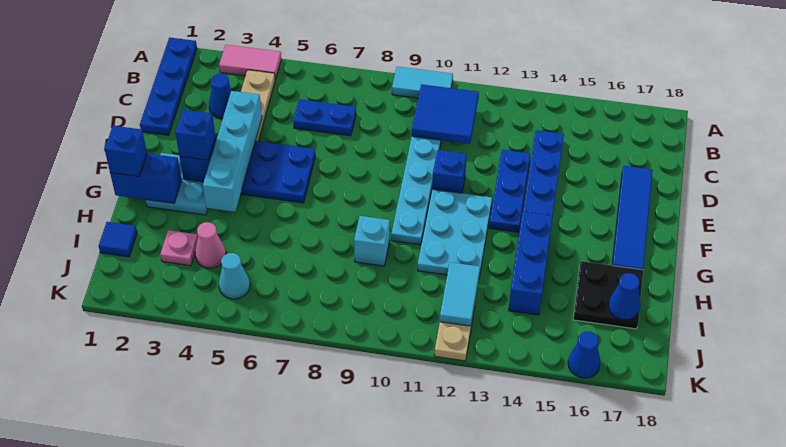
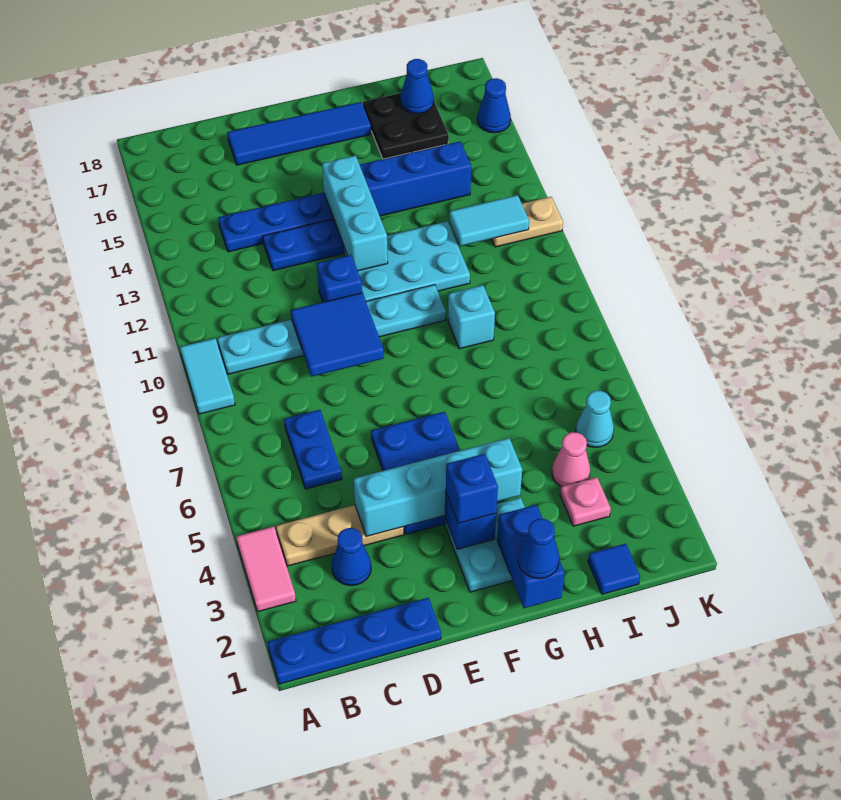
blue tile B10:C11 level 2 -> blue tile D9:E10 level 2
none -> cyan brick F12:F14 level 2
blue brick G1 level 3 -> blue cone G1 level 3

